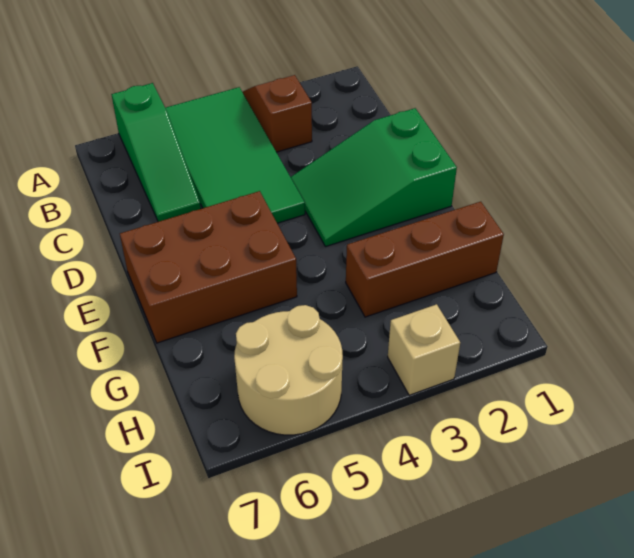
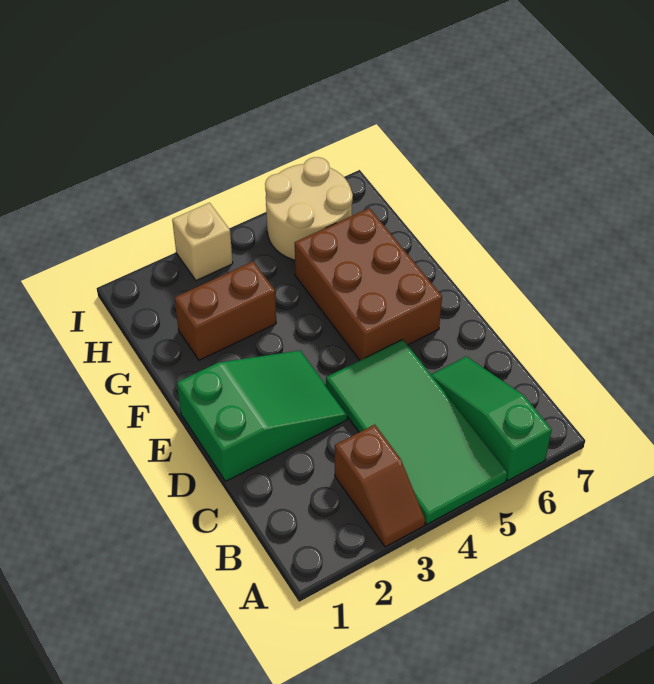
brown brick E5:F7 level 1 -> brown brick E5:G6 level 1
brown brick G1:G3 level 1 -> brown brick G2:G3 level 1

